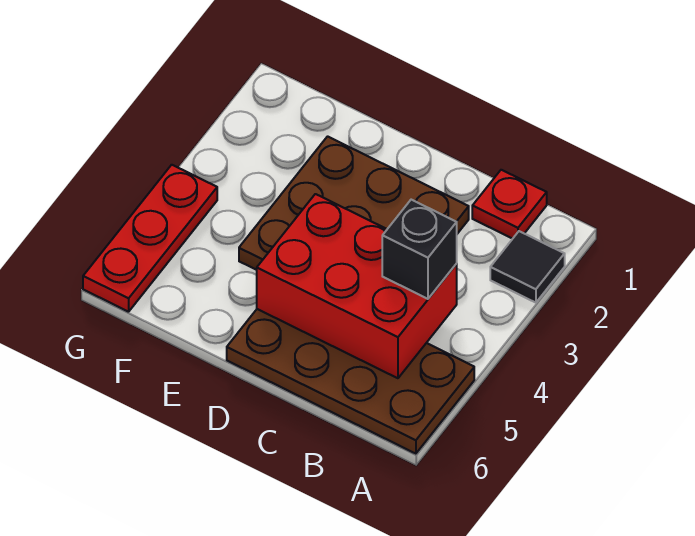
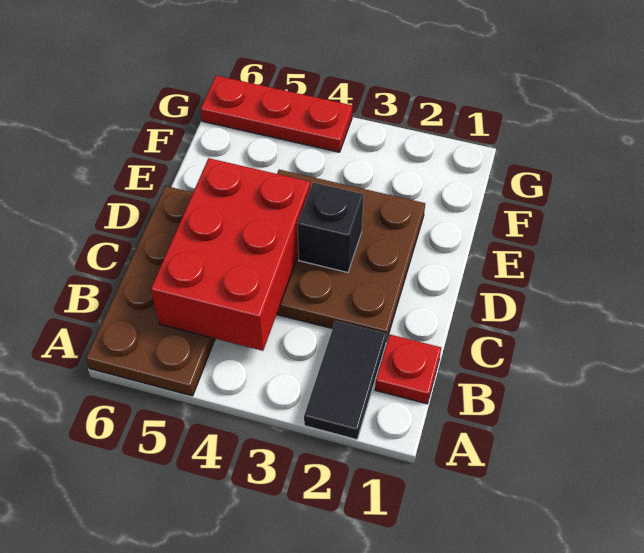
black tile A2 level 1 -> black tile A2:B2 level 1
black brick B4 level 3 -> black brick D3 level 2

